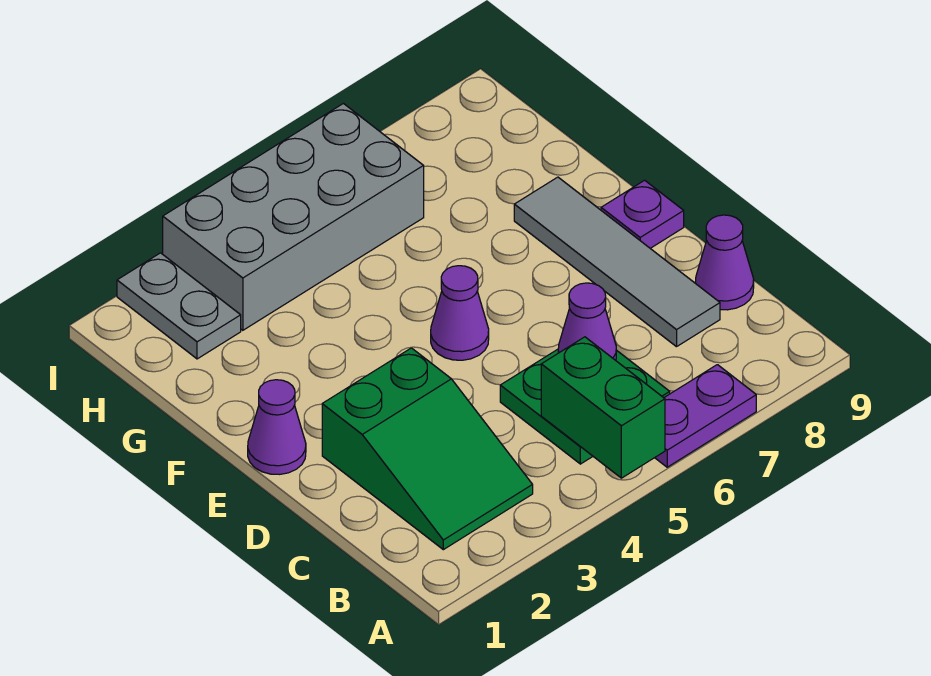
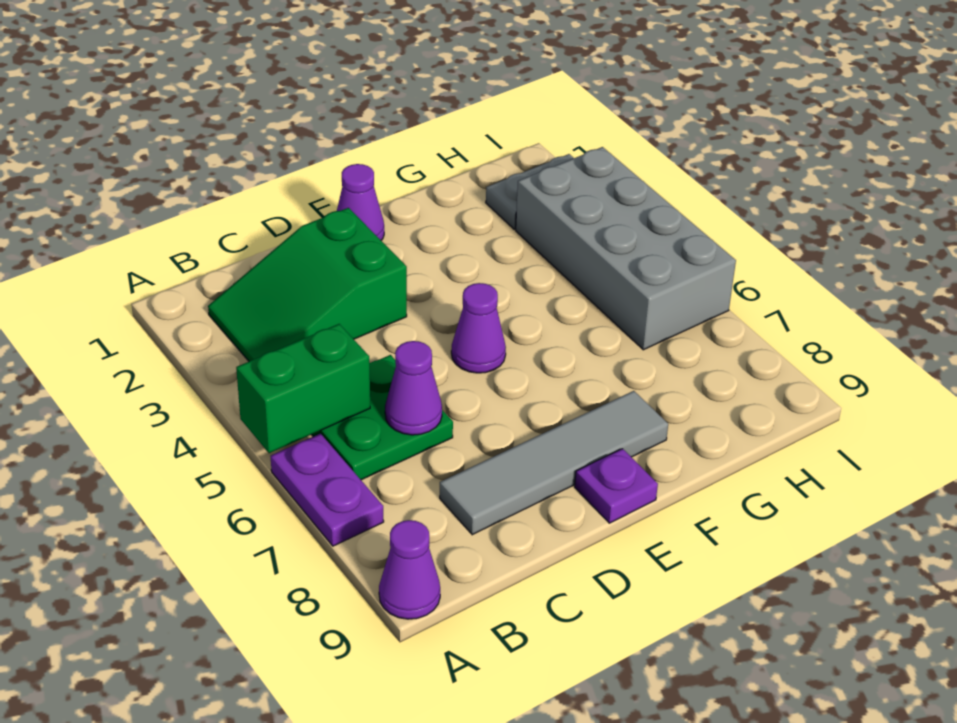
purple cone C9 level 1 -> purple cone A9 level 1

